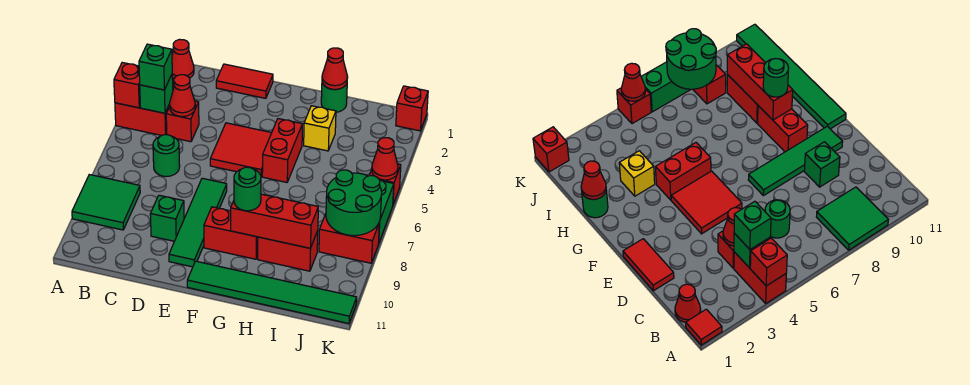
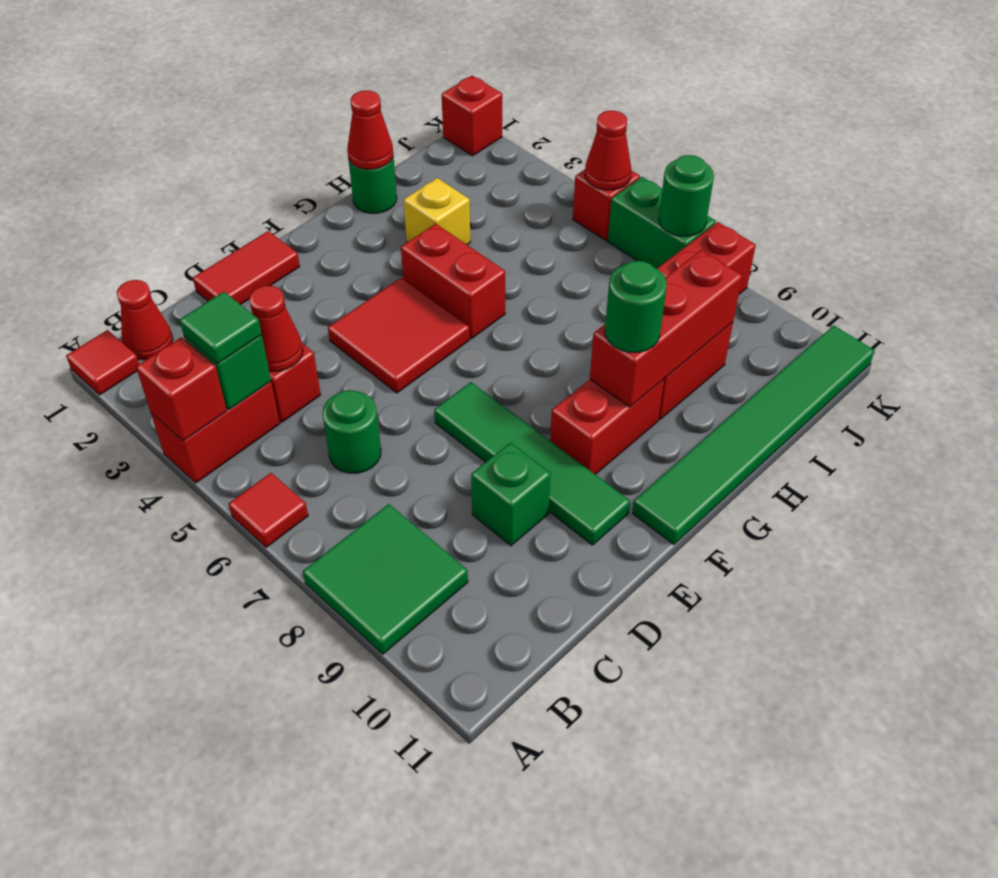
none -> red tile A6 level 1
green brick B4 level 3 -> green tile B4 level 3
green round brick J7:K8 level 2 -> green round brick K7 level 2

